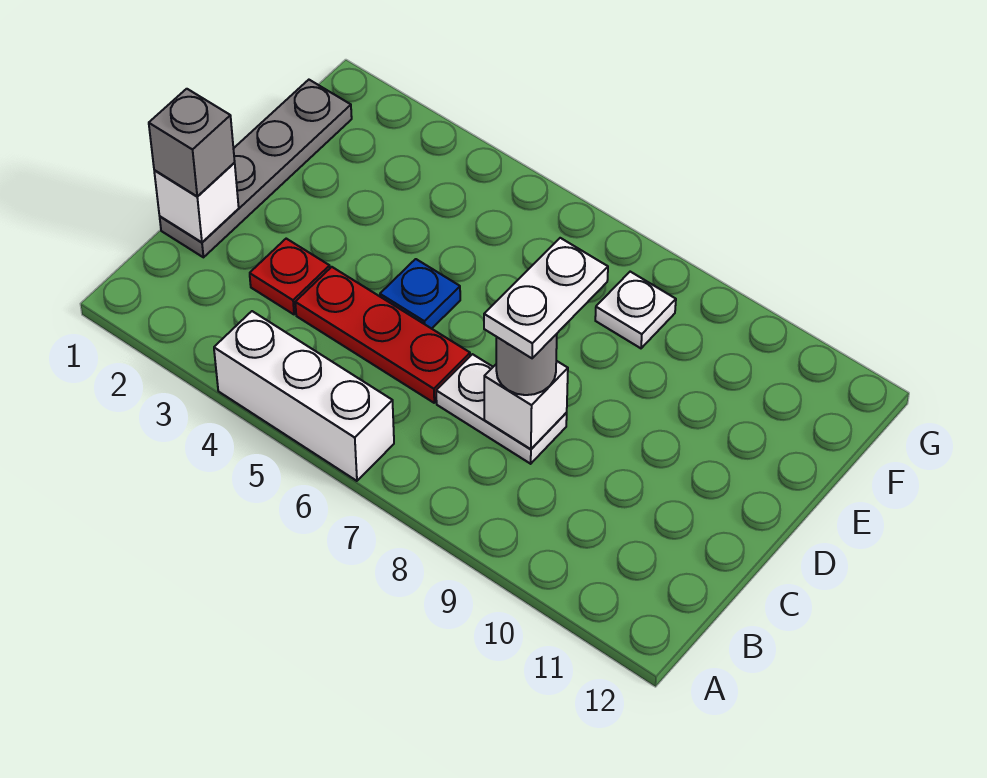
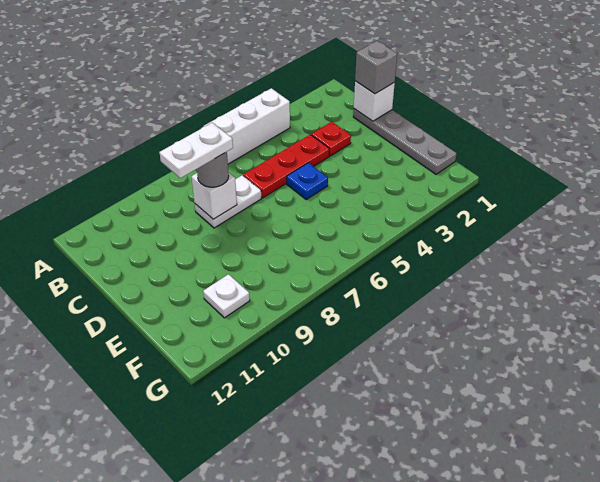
white plate C8:D8 level 4 -> white plate C8:C9 level 4
white plate F8 level 1 -> white plate F10 level 1

